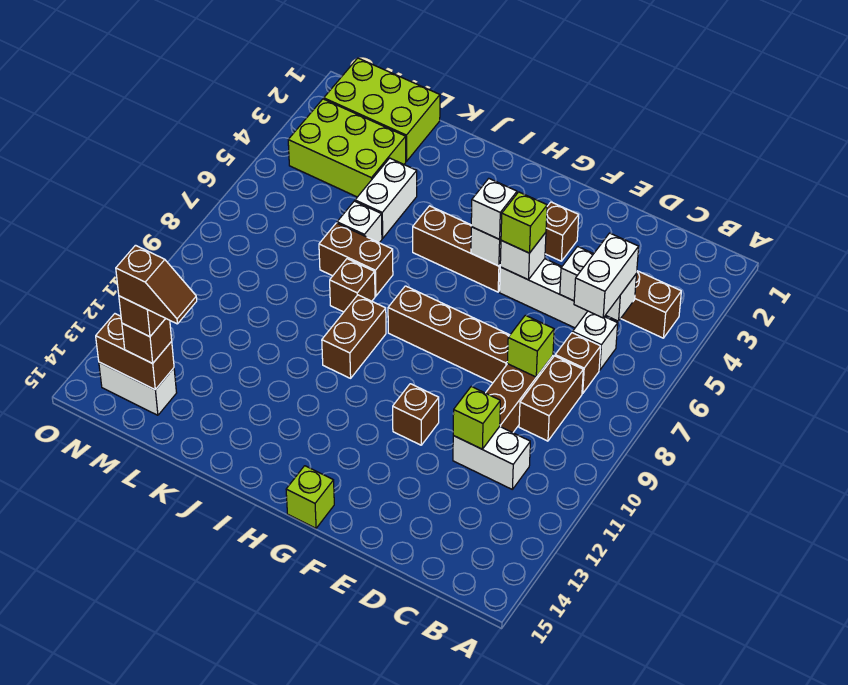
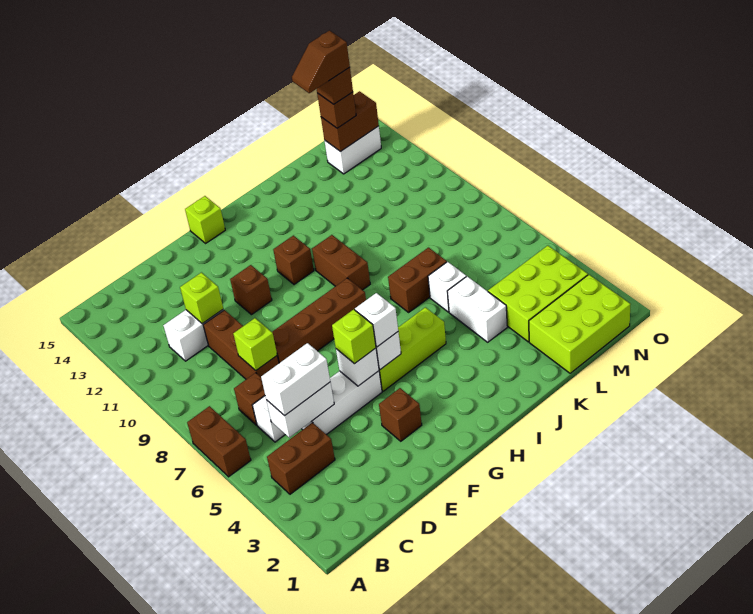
white brick C5:C6 level 3 -> white brick C5:D5 level 3
brown brick C8:C9 level 1 -> brown brick A6:A7 level 1
brown brick G5:I5 level 1 -> lime brick G5:I5 level 1
brown brick J8 level 1 -> brown brick H11 level 1

